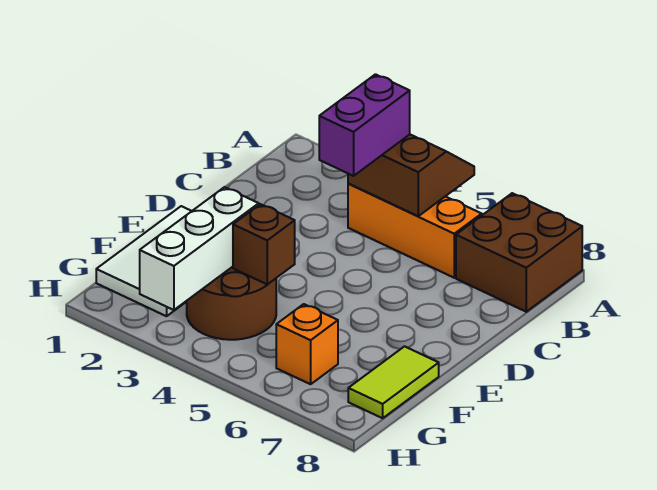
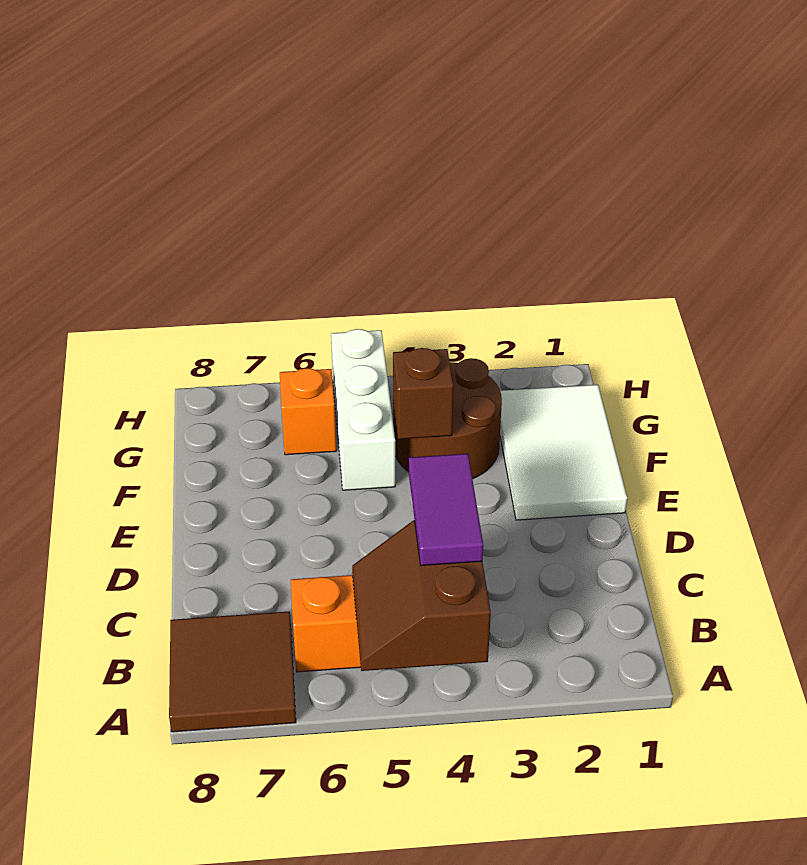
brown slope A4:B5 level 2 top B -> brown slope A4:B5 level 2 top 4
brown brick A7:B8 level 1 -> brown tile A7:B8 level 1
purple brick B4:C4 level 3 -> purple tile B4:C4 level 3
white brick F3:H3 level 2 -> white brick F5:H5 level 1
lime tile F8:G8 level 1 -> none

